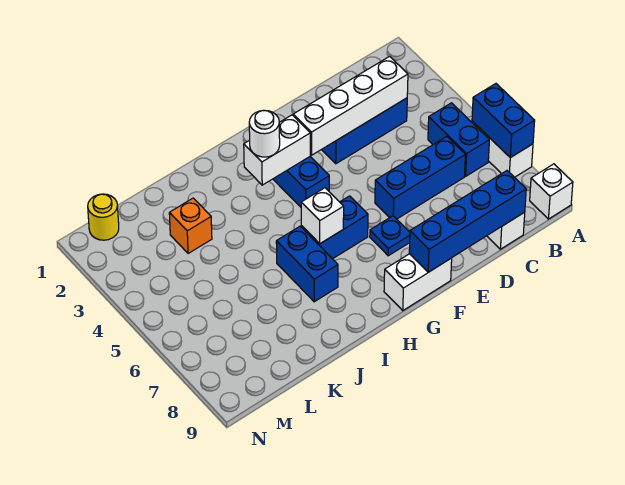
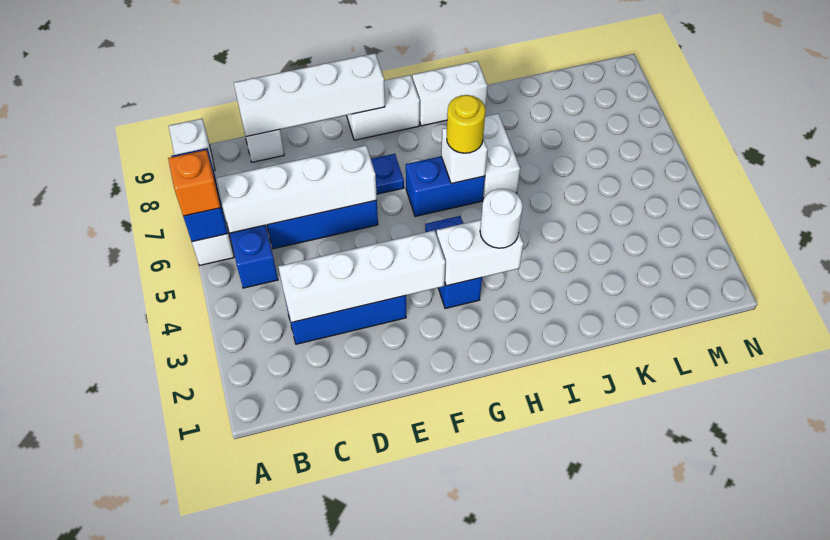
none -> white brick B6:E6 level 2
blue brick C9:F9 level 2 -> white brick C9:F9 level 2
none -> white brick H9:I9 level 1
blue brick I6:I7 level 1 -> white brick I6:I7 level 1
orange brick K3 level 1 -> orange brick A6 level 3
yellow round brick M1 level 1 -> yellow round brick H6 level 3

